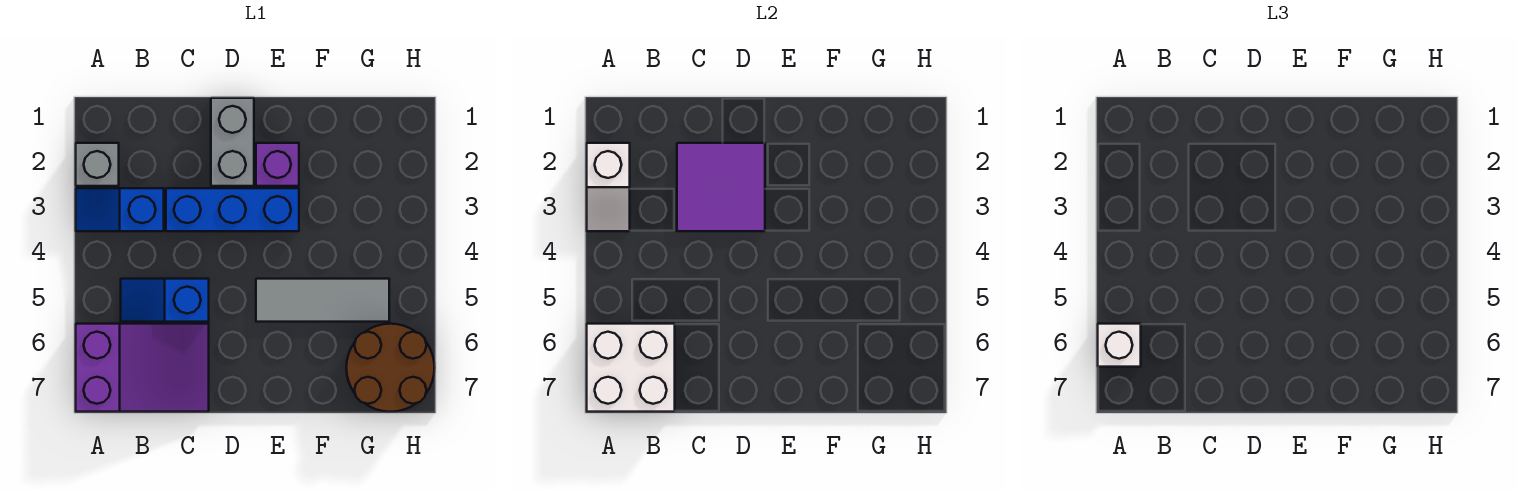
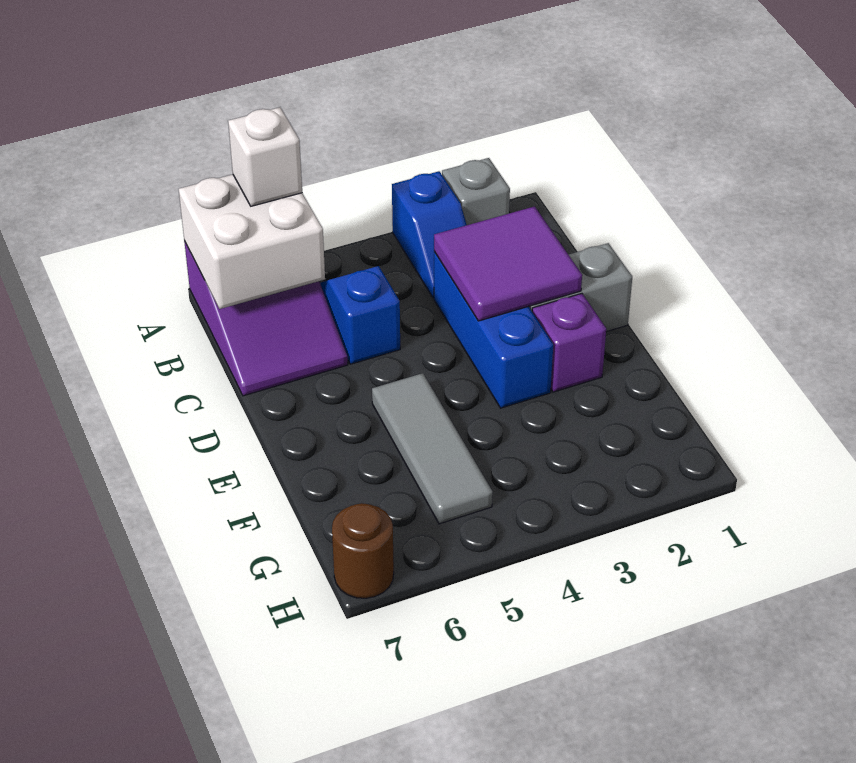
white slope A2:A3 level 2 top 2 -> none
blue slope A3:B3 level 1 top B -> blue slope A3:B3 level 1 top A
brown round brick G6:H7 level 1 -> brown round brick H7 level 1

